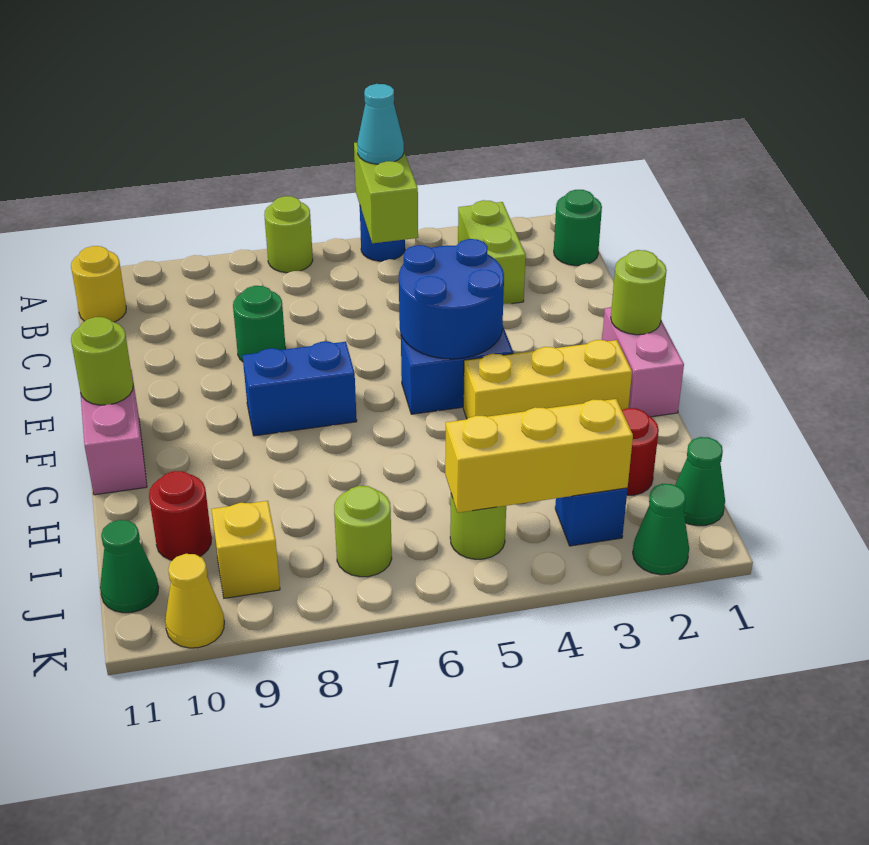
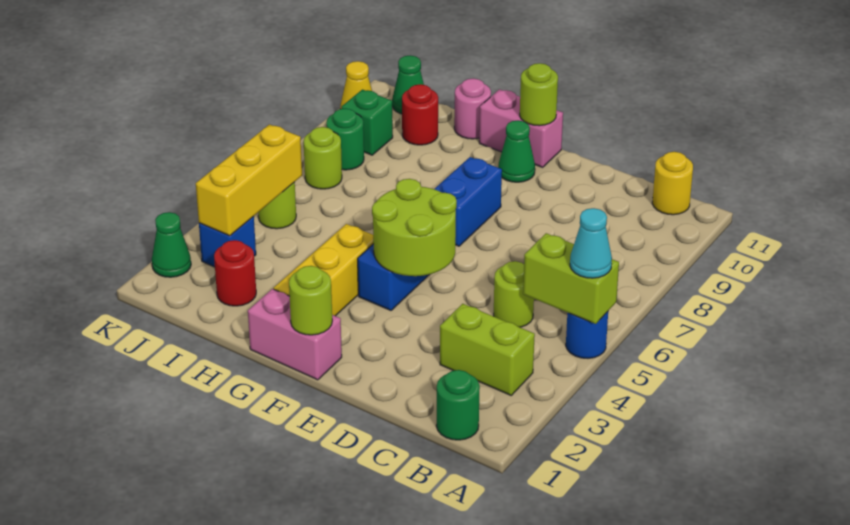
lime round brick A7 level 1 -> lime round brick C5 level 1
green round brick D8 level 1 -> green round brick J8 level 1
blue round brick E4:F5 level 2 -> lime round brick E4:F5 level 2
none -> pink round brick H11 level 1
green cone J1 level 1 -> green cone F10 level 1
yellow brick J9 level 1 -> green brick J9 level 1

